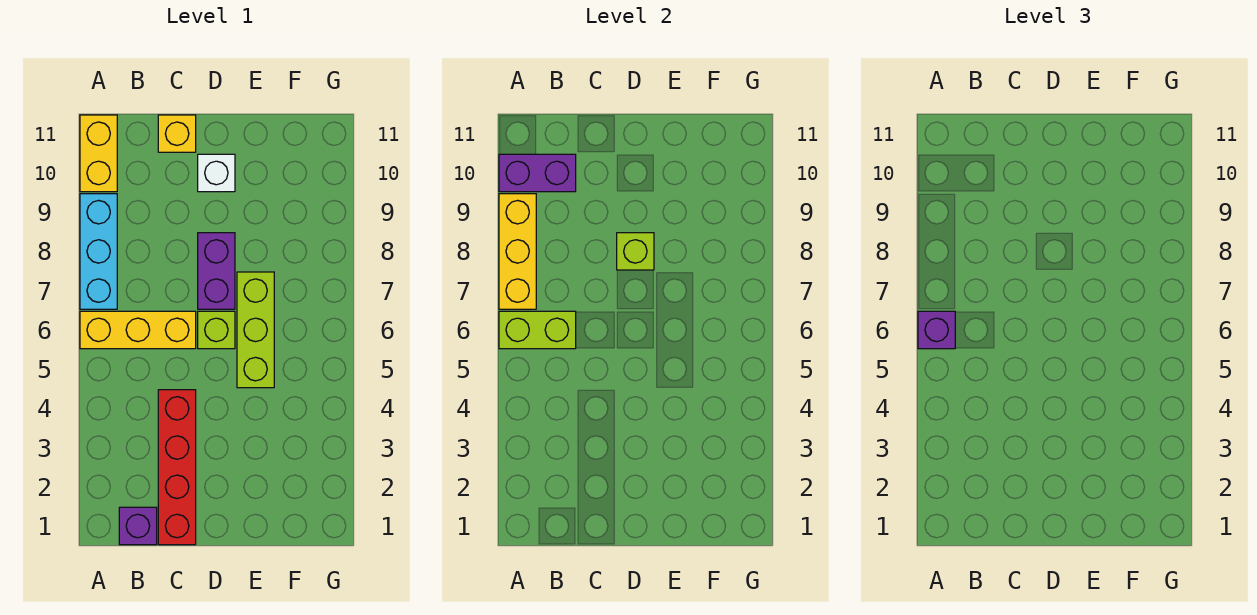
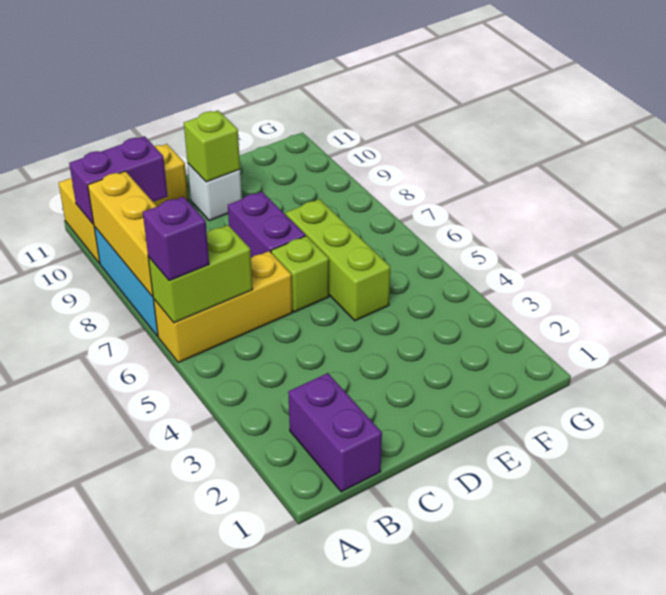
purple brick B1 level 1 -> purple brick B1:B2 level 1
red brick C1:C4 level 1 -> none
lime brick D8 level 2 -> lime brick D10 level 2

